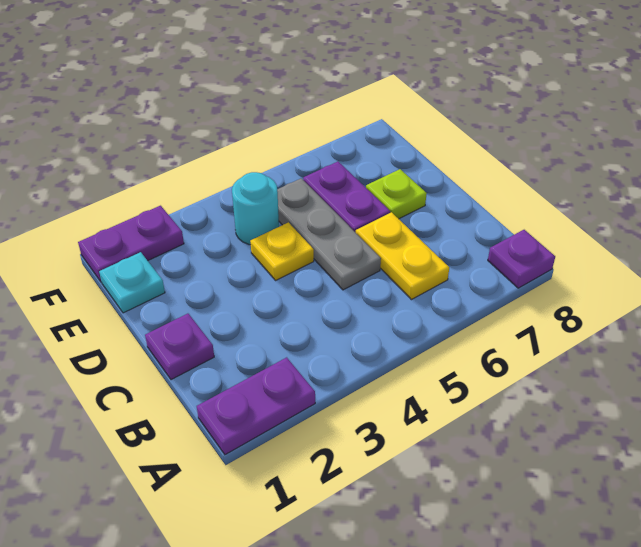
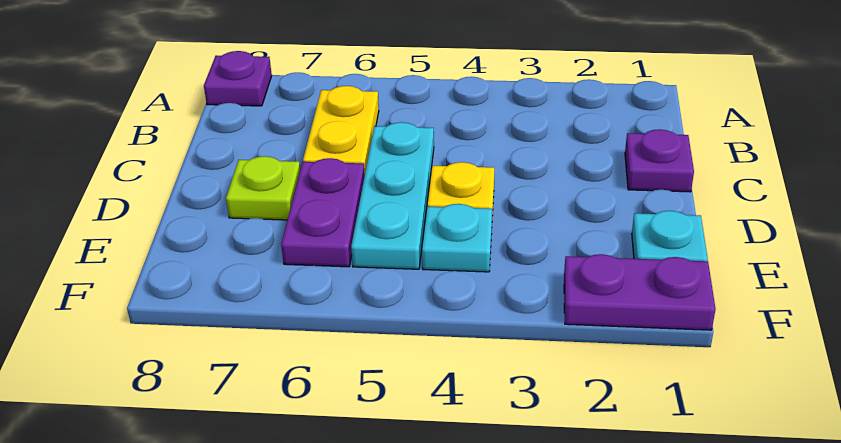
purple plate A1:A2 level 1 -> none
grey plate C5:E5 level 1 -> cyan plate C5:E5 level 1
cyan round brick E4 level 1 -> cyan plate E4 level 1

